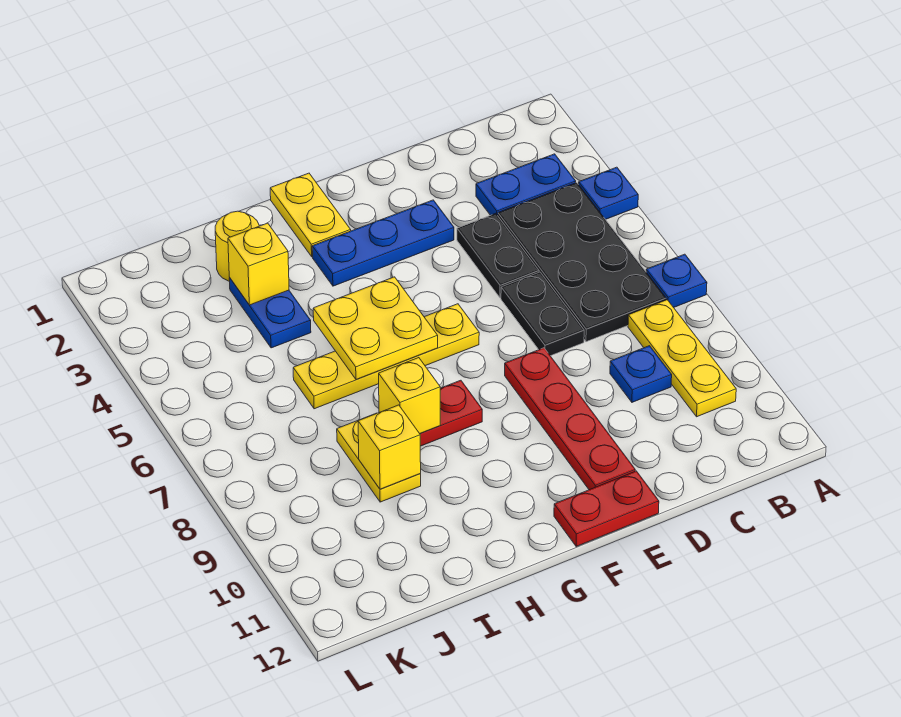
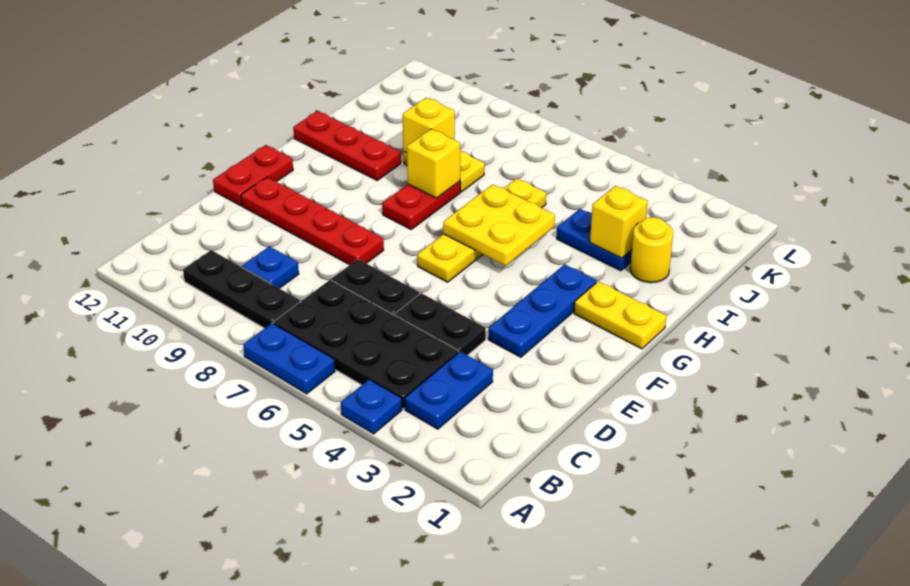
blue plate A7 level 1 -> blue plate A6:A7 level 1
yellow plate B8:B10 level 1 -> black plate B8:B10 level 1
none -> red plate H10:H12 level 1

